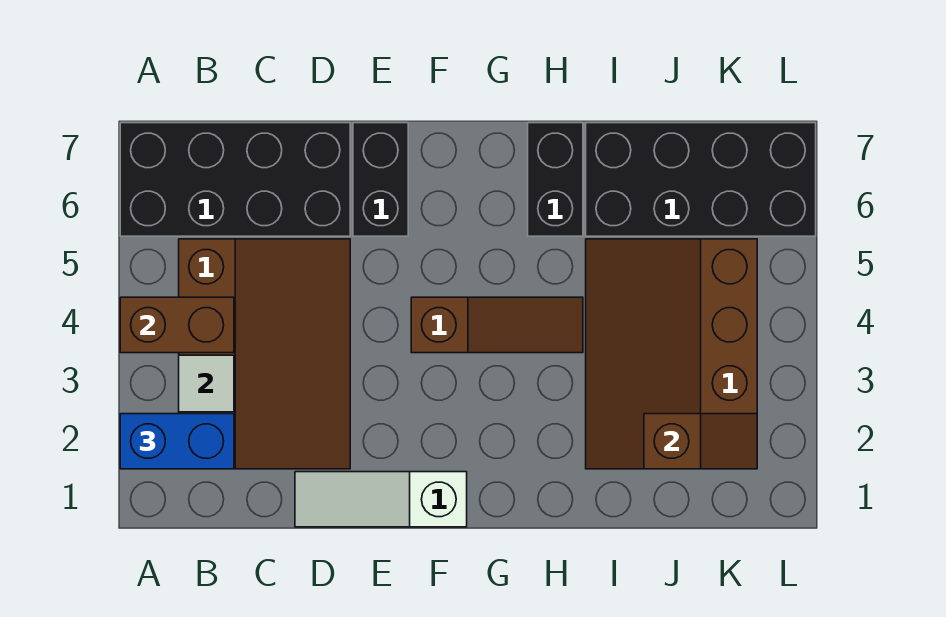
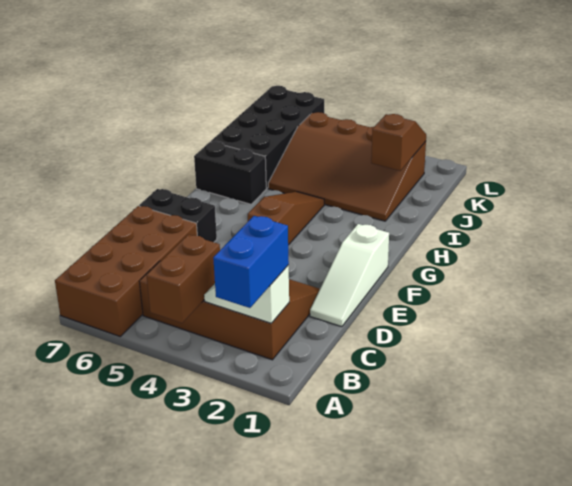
black brick A6:D7 level 1 -> brown brick A6:D7 level 1

